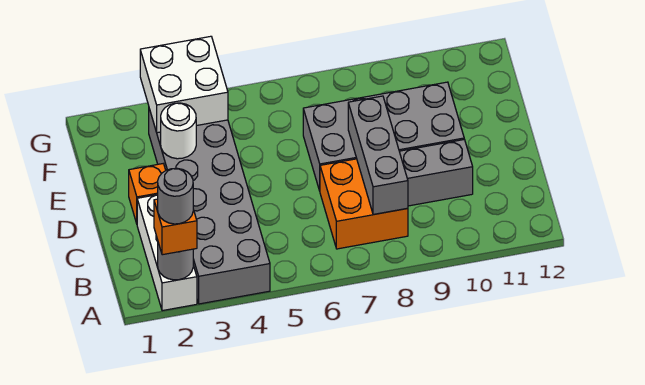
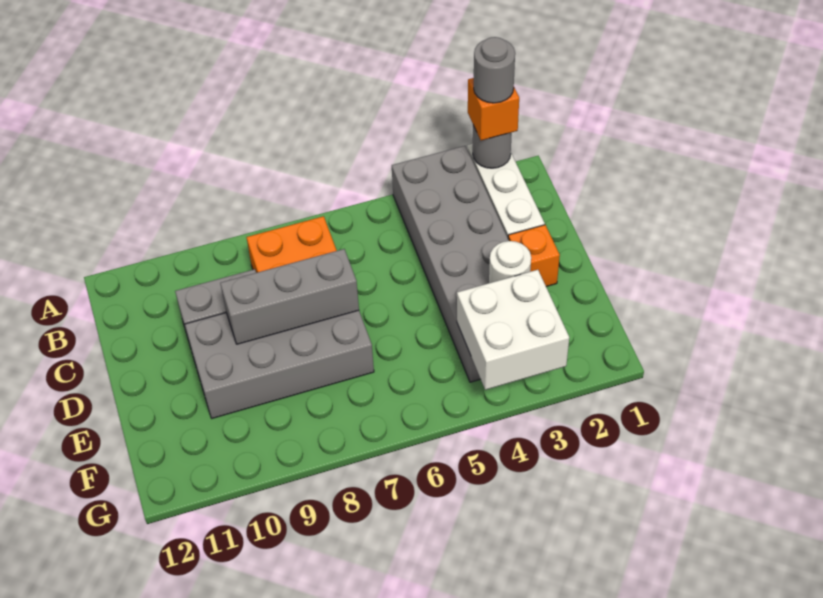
grey brick B8:D8 level 2 -> grey brick D7:D9 level 2

